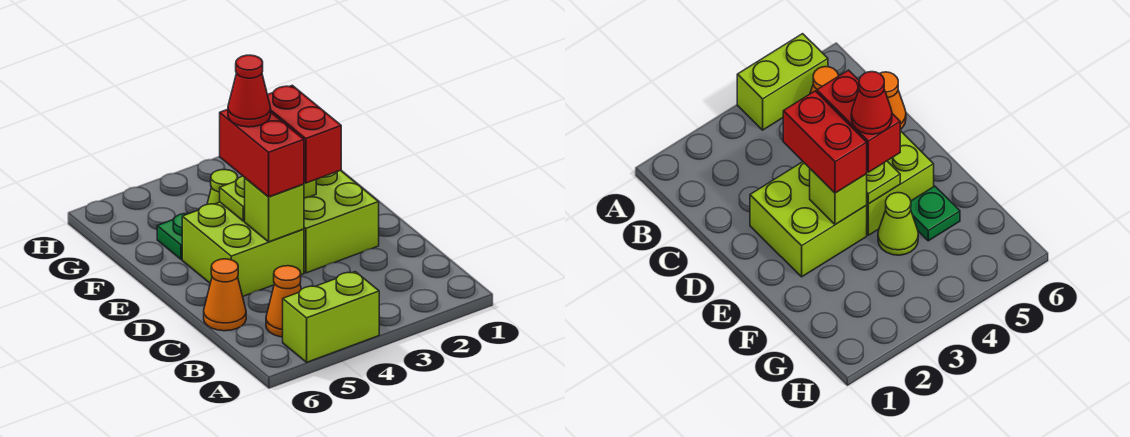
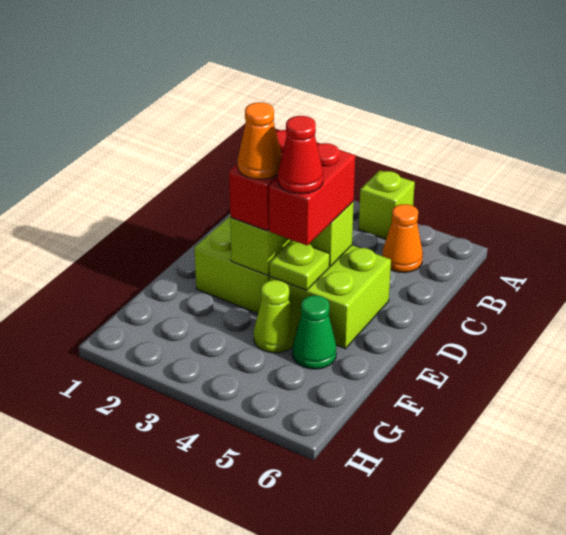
lime brick A4:A5 level 1 -> lime brick A4 level 1
orange cone C6 level 1 -> orange cone E3 level 4
green plate F5 level 1 -> green cone F5 level 1

